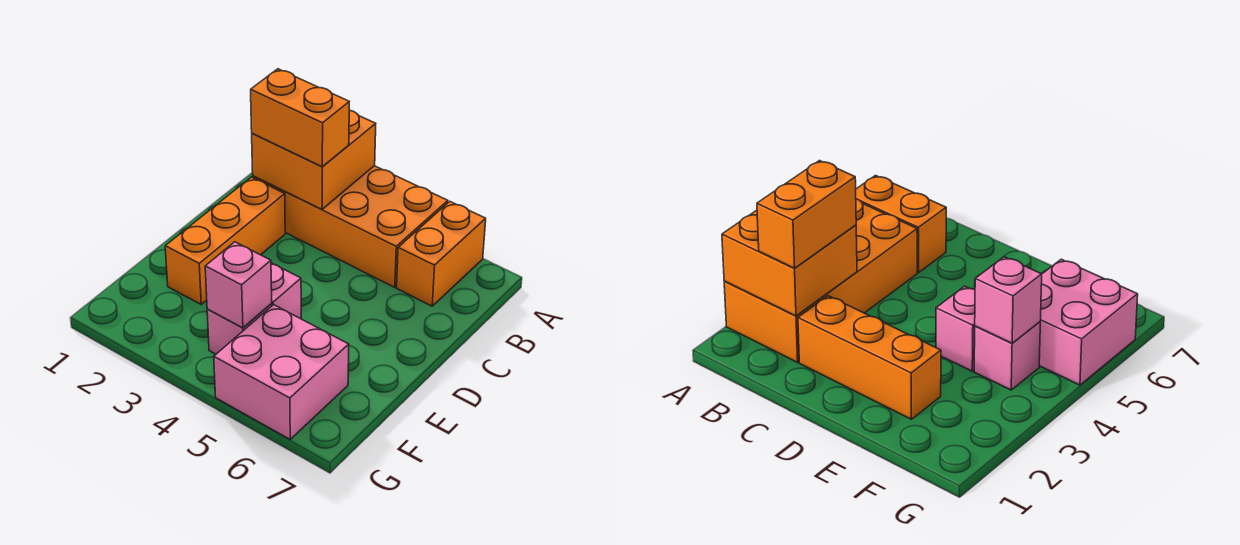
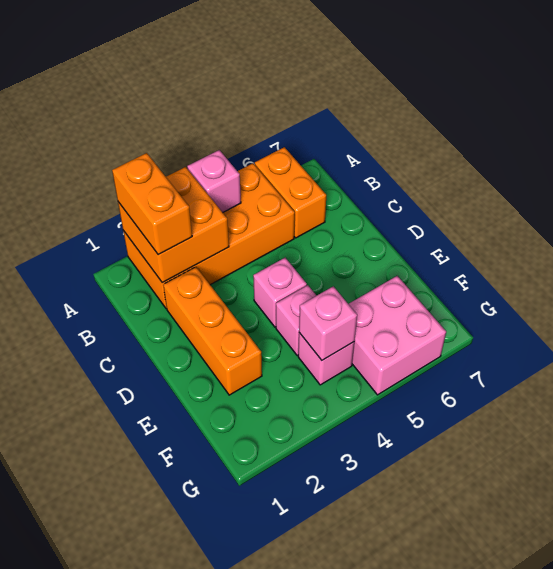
none -> pink brick A4 level 2
orange brick B2:B3 level 3 -> orange brick A2:B2 level 3
none -> pink brick D4 level 1

